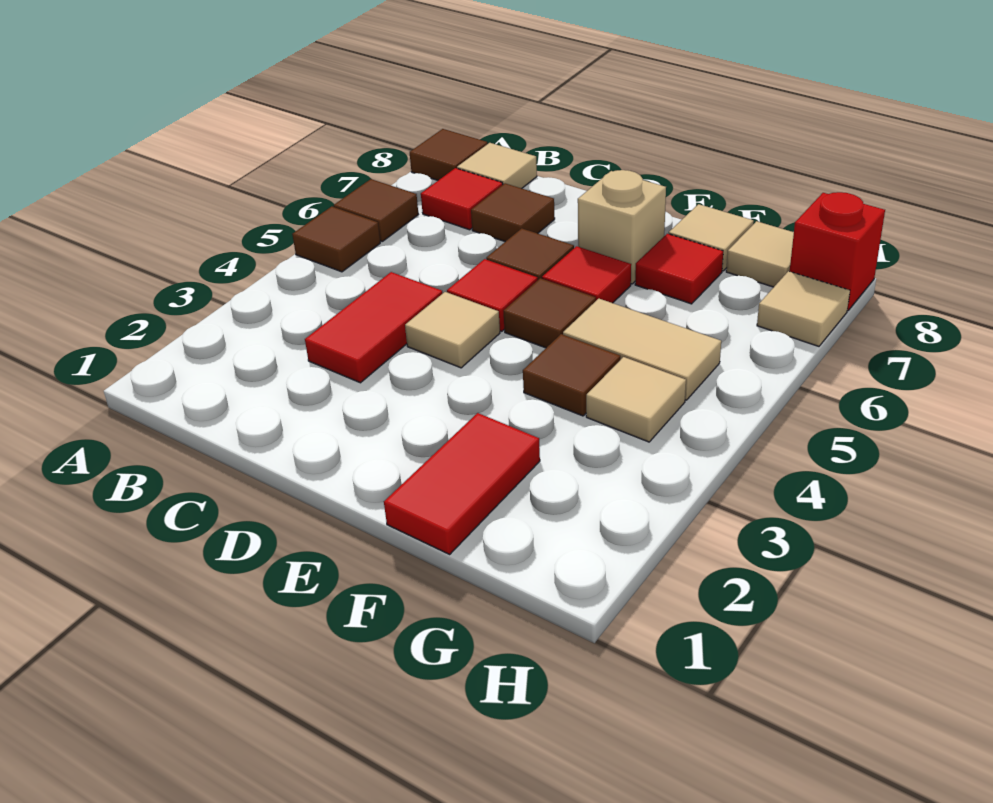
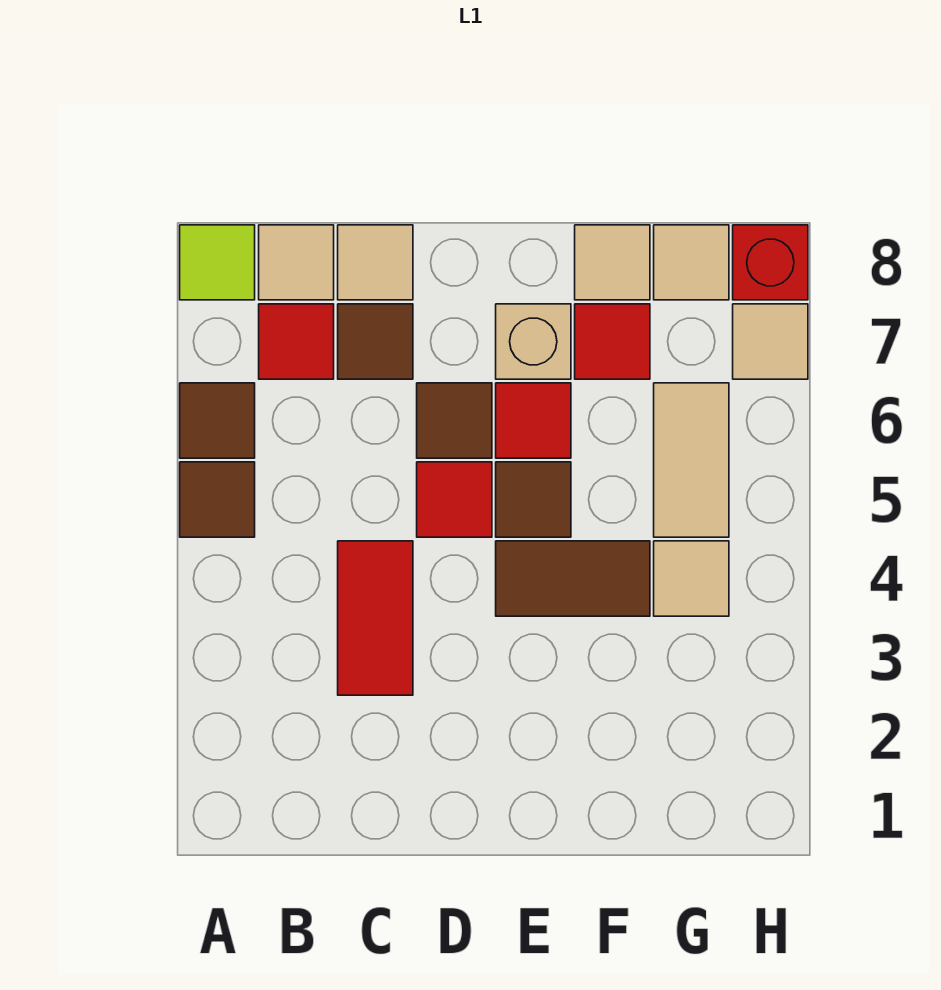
brown tile A8 level 1 -> lime tile A8 level 1
tan tile D4 level 1 -> tan tile C8 level 1
red tile F1:F2 level 1 -> none
brown tile F4 level 1 -> brown tile E4:F4 level 1
tan tile F5:G5 level 1 -> tan tile G5:G6 level 1

